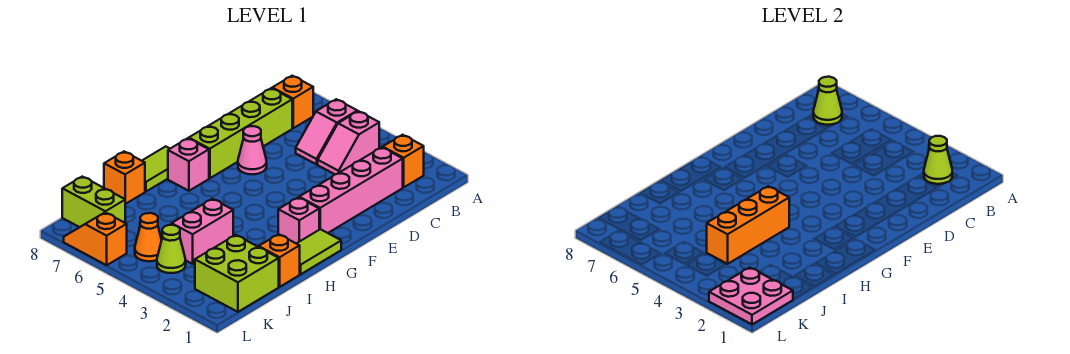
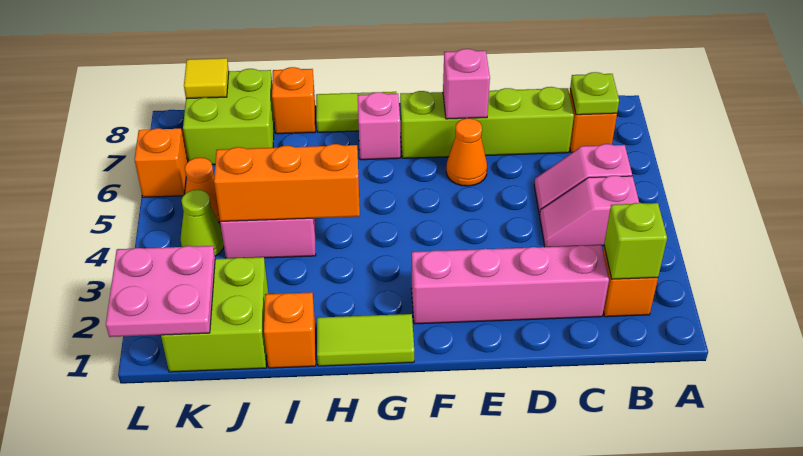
lime cone B2 level 2 -> lime brick B2 level 2
lime cone B7 level 2 -> lime plate B7 level 2
pink cone E6 level 1 -> orange cone E6 level 1
pink brick G2 level 1 -> pink brick E7 level 2
lime brick K7:K8 level 1 -> lime brick J7:K8 level 1
none -> yellow tile K8 level 2

